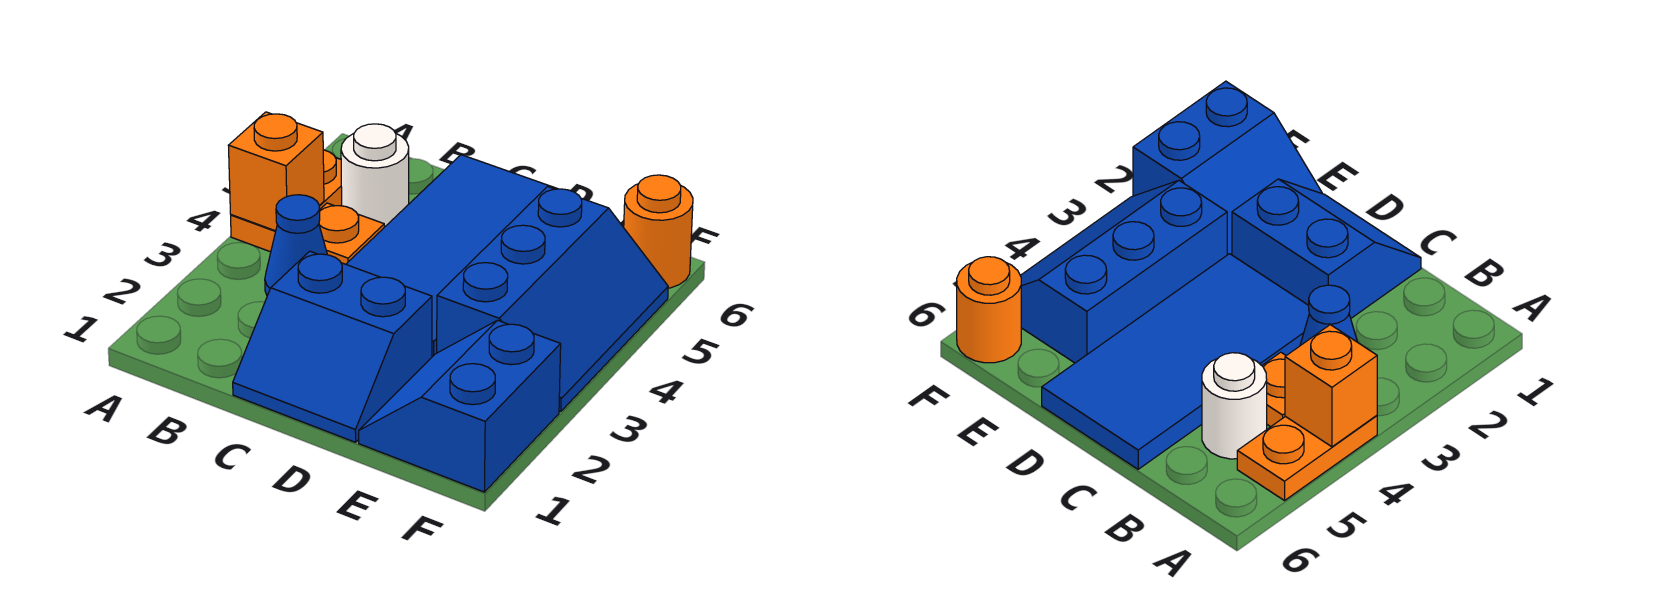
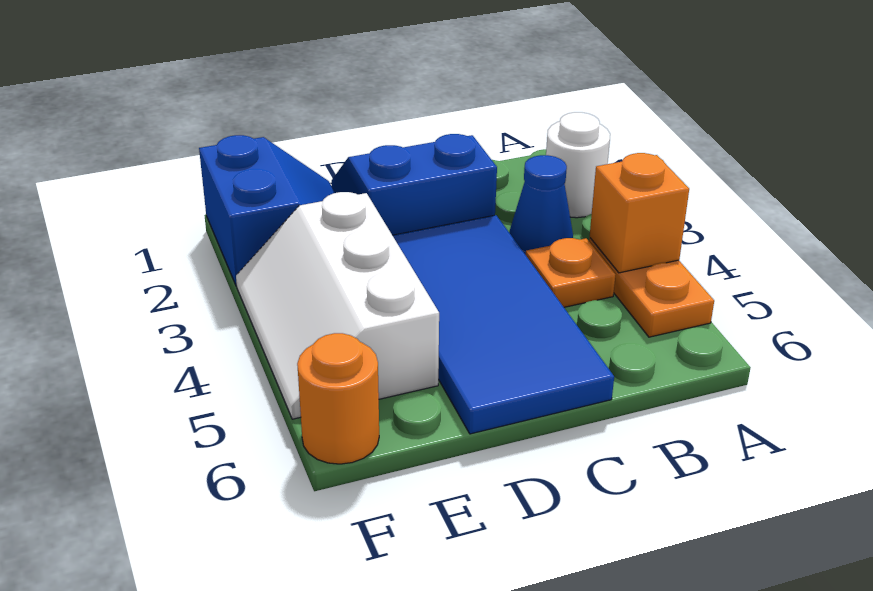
white round brick B5 level 1 -> white round brick A2 level 1
blue slope E3:F5 level 1 top E -> white slope E3:F5 level 1 top E

